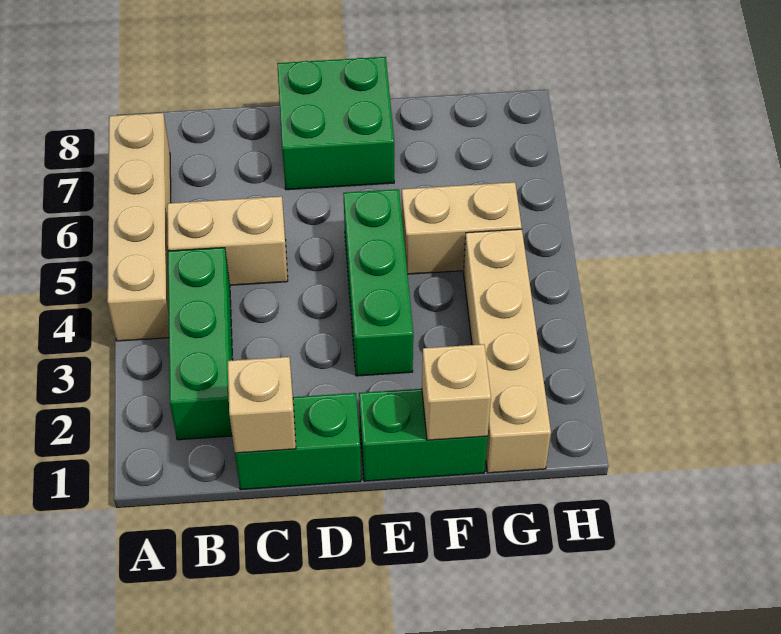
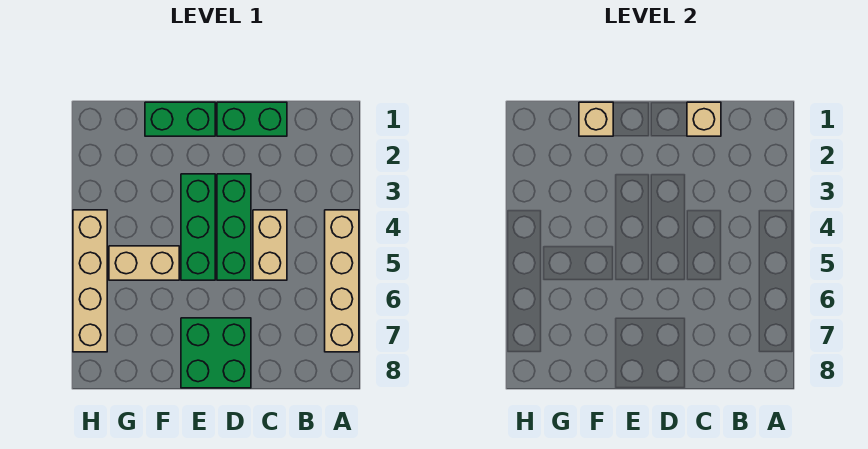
green brick B2:B4 level 1 -> green brick D3:D5 level 1
tan brick B5:C5 level 1 -> tan brick C4:C5 level 1
tan brick G1:G4 level 1 -> tan brick H4:H7 level 1

